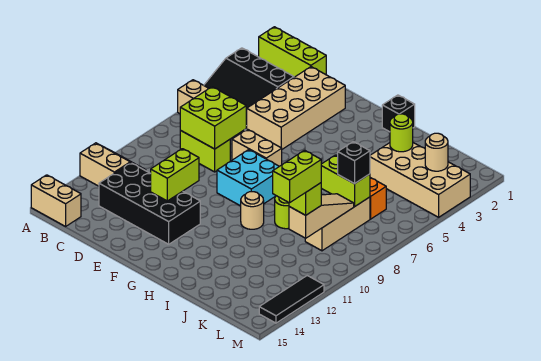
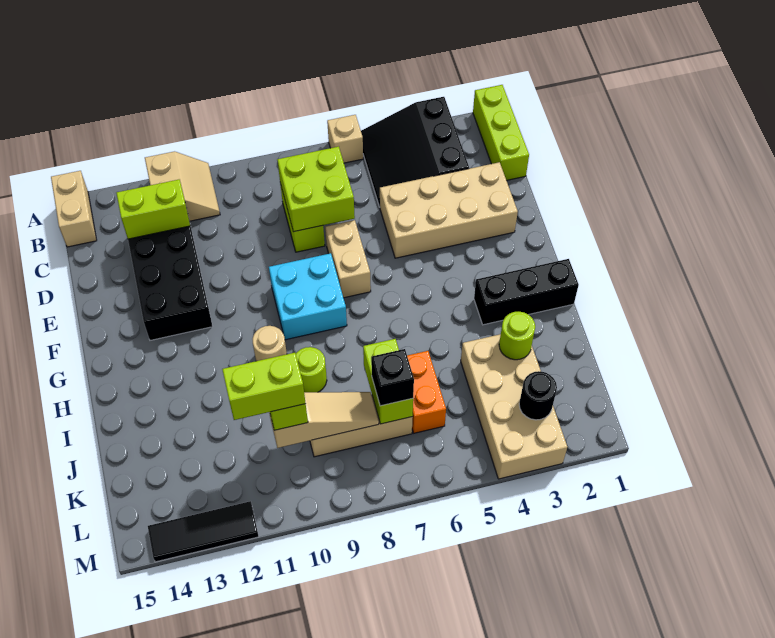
lime brick E11:E12 level 2 -> lime brick C12:C13 level 2
black brick H1 level 1 -> black brick H1:H3 level 1
tan round brick L3 level 2 -> black round brick L3 level 2

